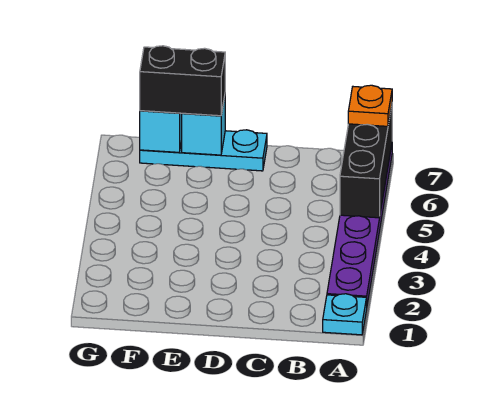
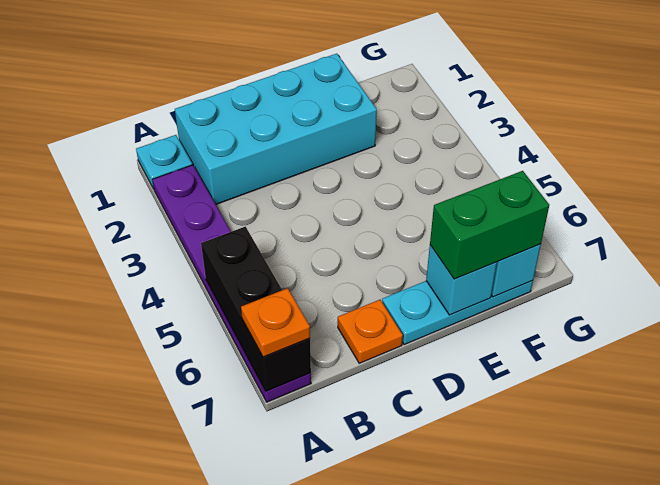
none -> cyan brick B1:E2 level 1
none -> orange plate C7 level 1
black brick E7:F7 level 3 -> green brick E7:F7 level 3

